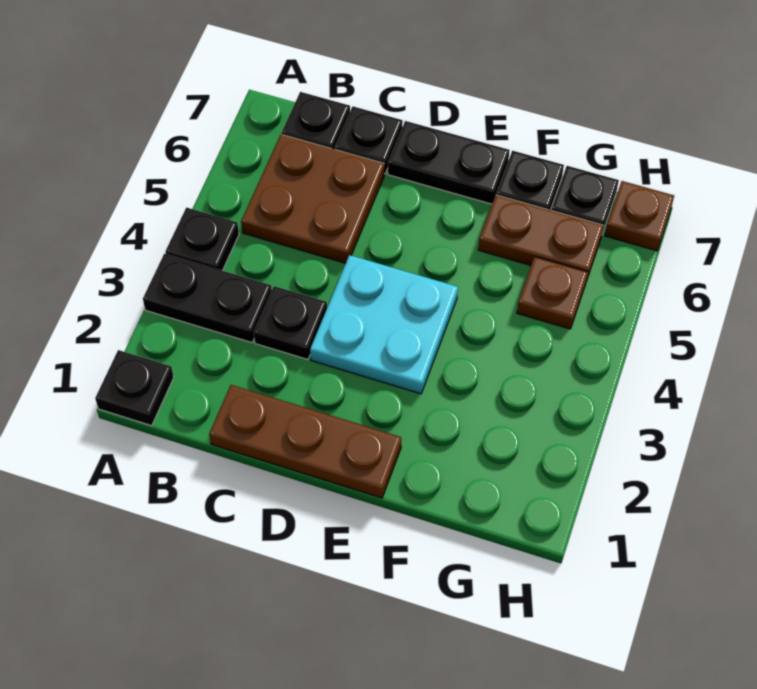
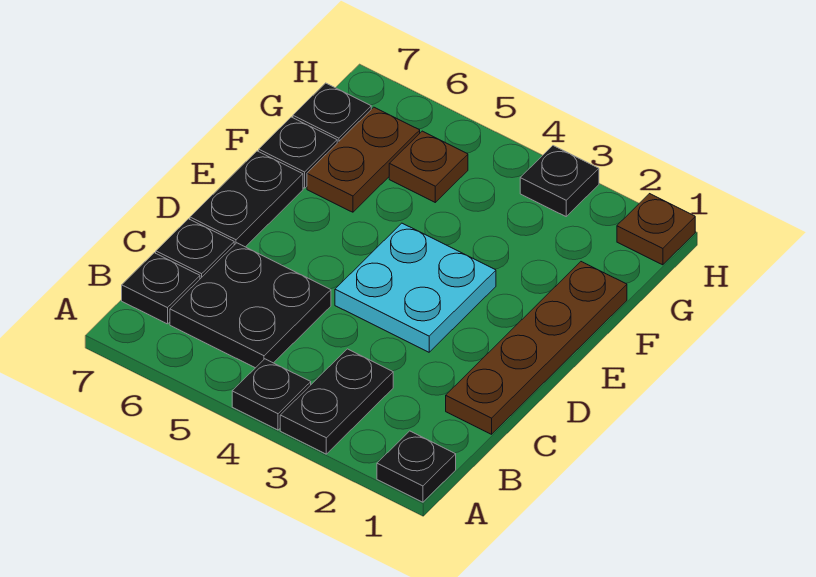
brown plate B5:C6 level 1 -> black plate B5:C6 level 1
brown plate C1:E1 level 1 -> brown plate C1:F1 level 1
black plate C3 level 1 -> black plate H3 level 1
brown plate H7 level 1 -> brown plate H1 level 1

